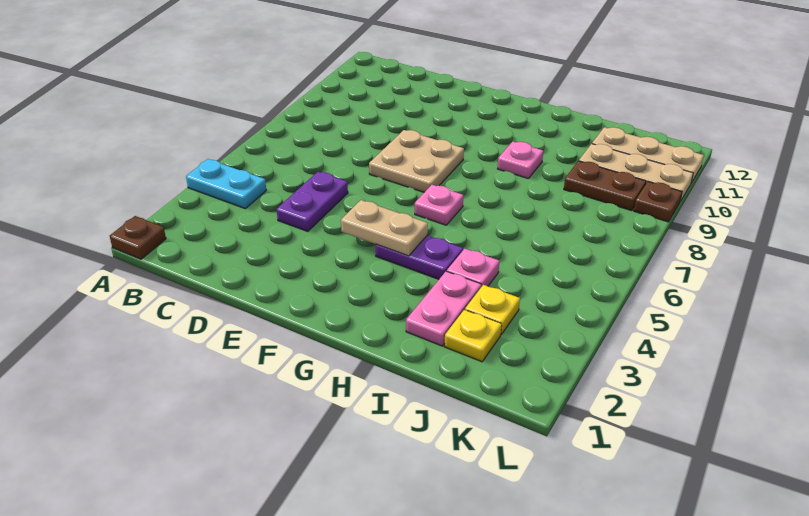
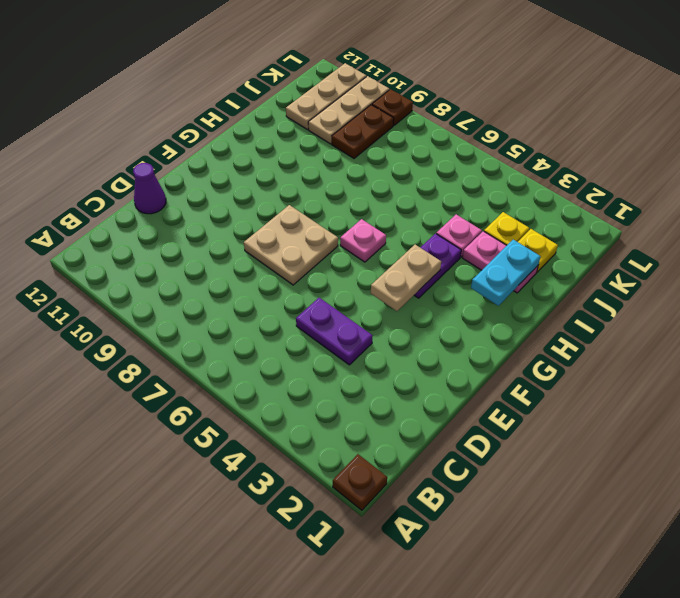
cyan plate A4:B4 level 1 -> cyan plate H2:I2 level 2
none -> purple cone D12 level 1
pink plate H9 level 1 -> none

